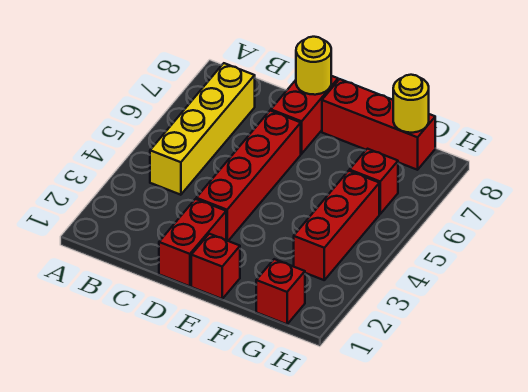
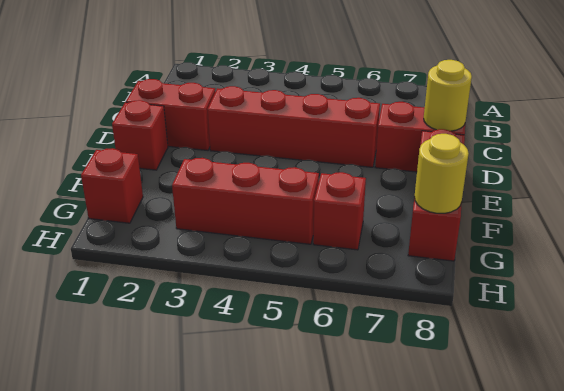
yellow brick B4:B7 level 1 -> none

